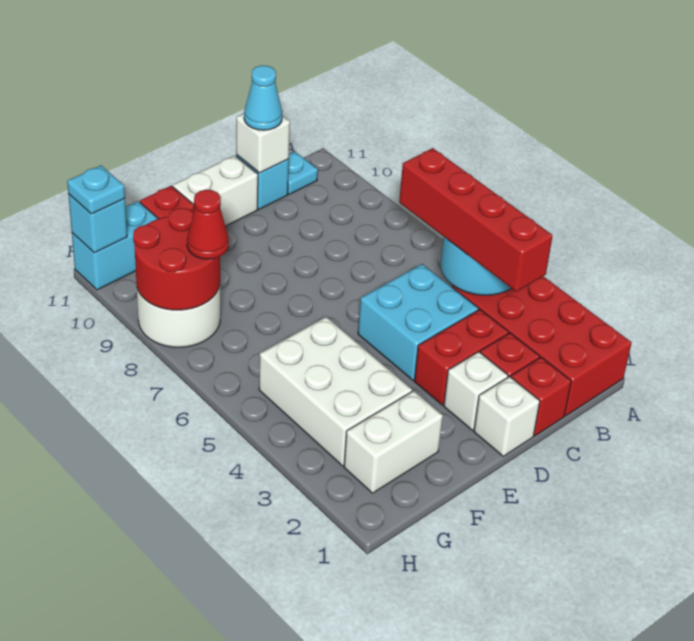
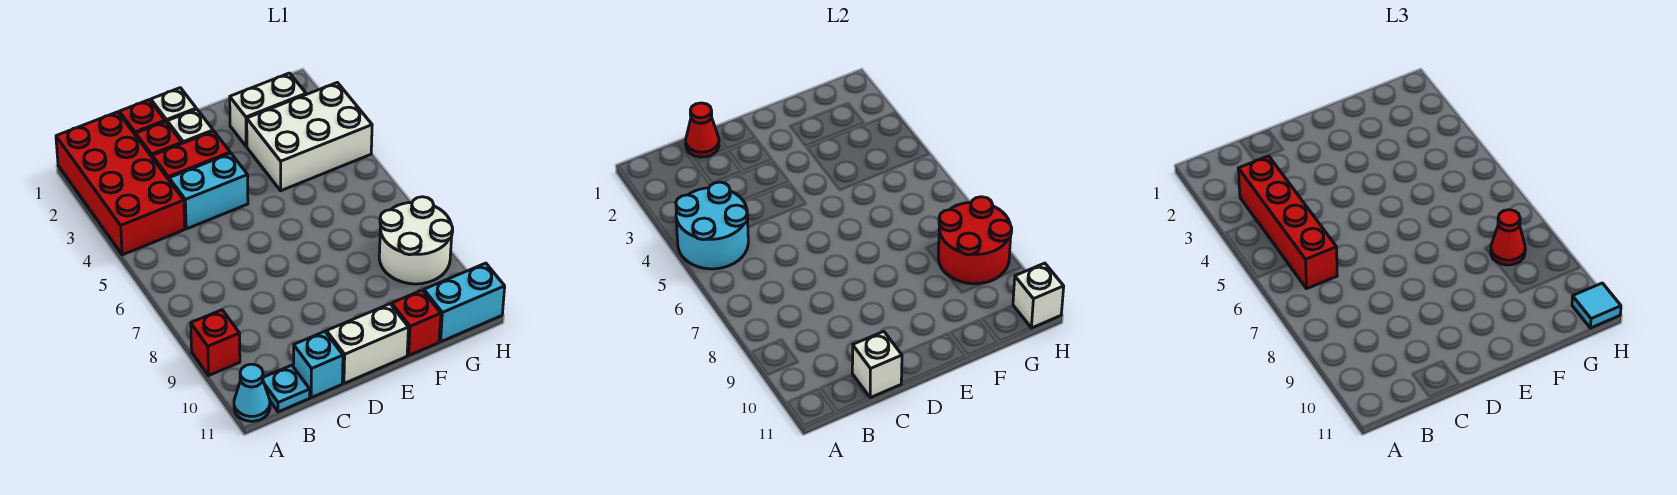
none -> red brick A9 level 1
none -> red cone C1 level 2
cyan brick C4:D5 level 1 -> cyan brick C4:D4 level 1
cyan cone C11 level 3 -> cyan cone A11 level 1
white brick F3:G5 level 1 -> white brick F3:H4 level 1
cyan brick H11 level 2 -> white brick H11 level 2
cyan plate H11 level 3 -> cyan tile H11 level 3

